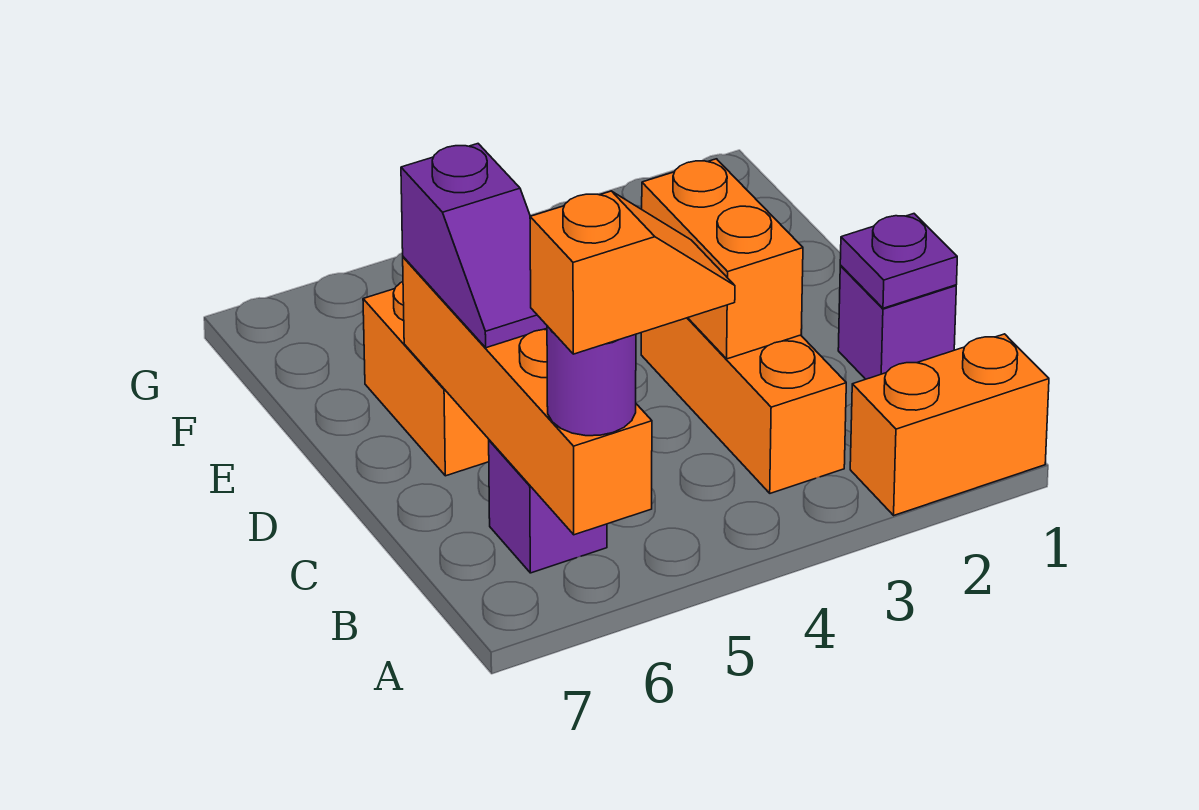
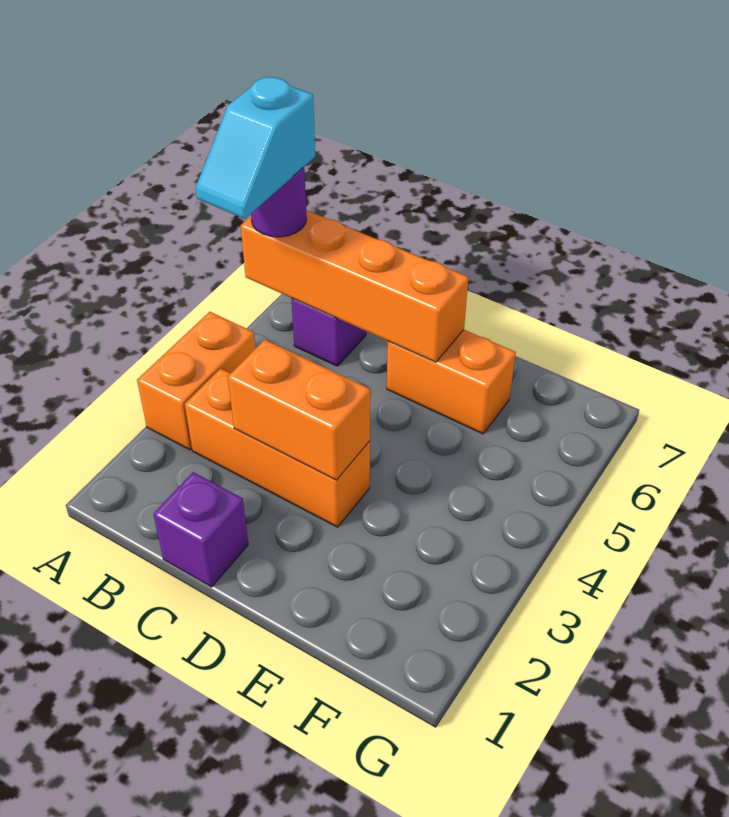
orange brick A1:A2 level 1 -> orange brick A3:A4 level 1
orange slope A5:A6 level 4 top 6 -> cyan slope A5:A6 level 4 top 6
purple plate C1 level 2 -> none
purple slope C6:D6 level 3 top D -> none

